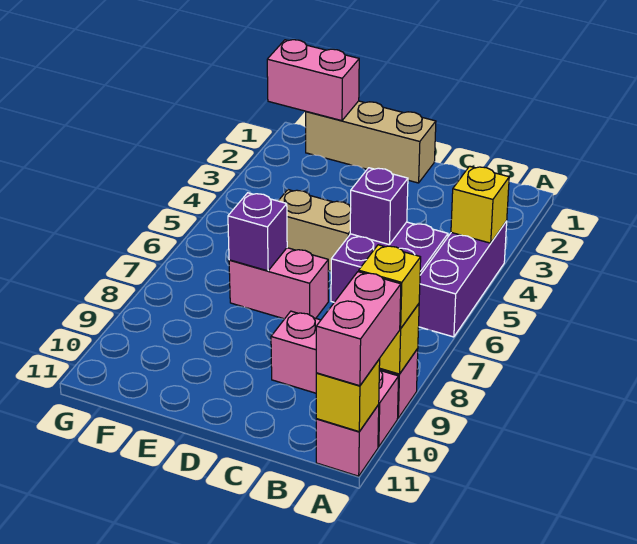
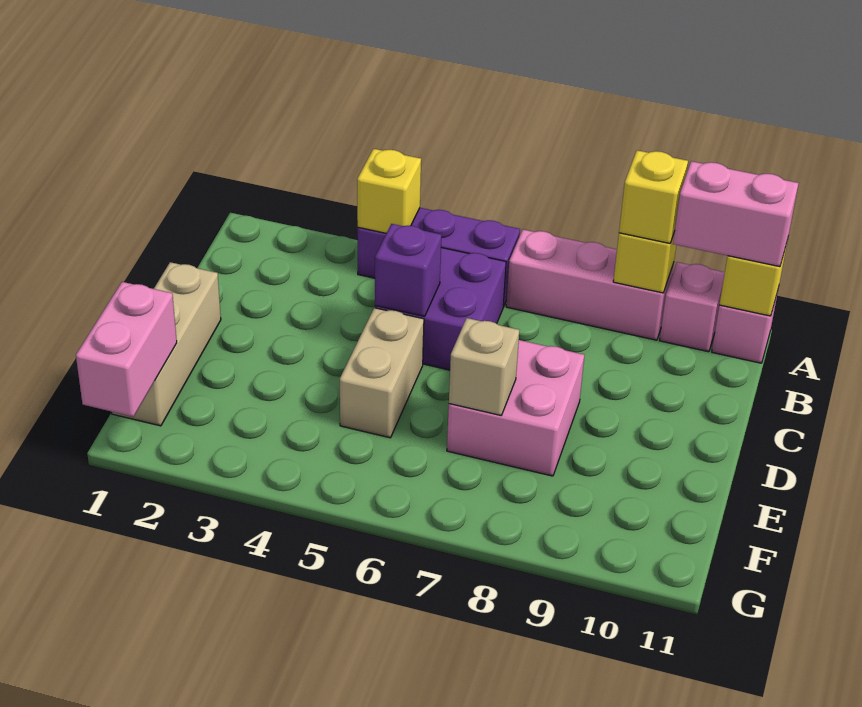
pink brick A9:C9 level 1 -> pink brick A7:A9 level 1
pink brick D7:E7 level 1 -> pink brick D7:E8 level 1
purple brick E7 level 2 -> tan brick E7 level 2

